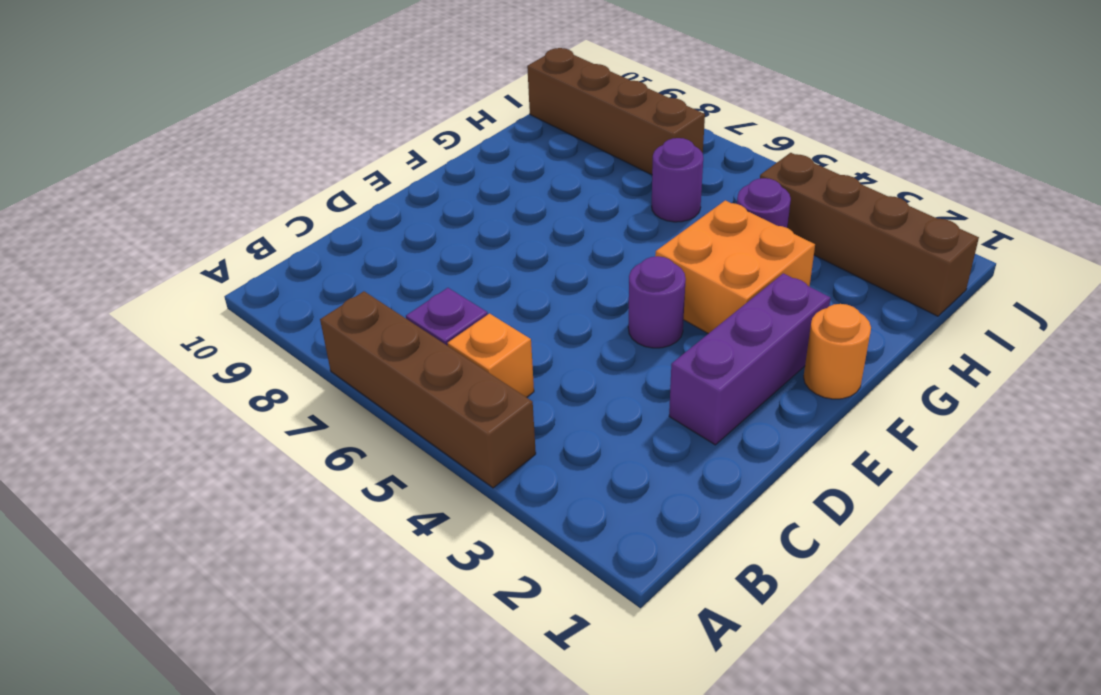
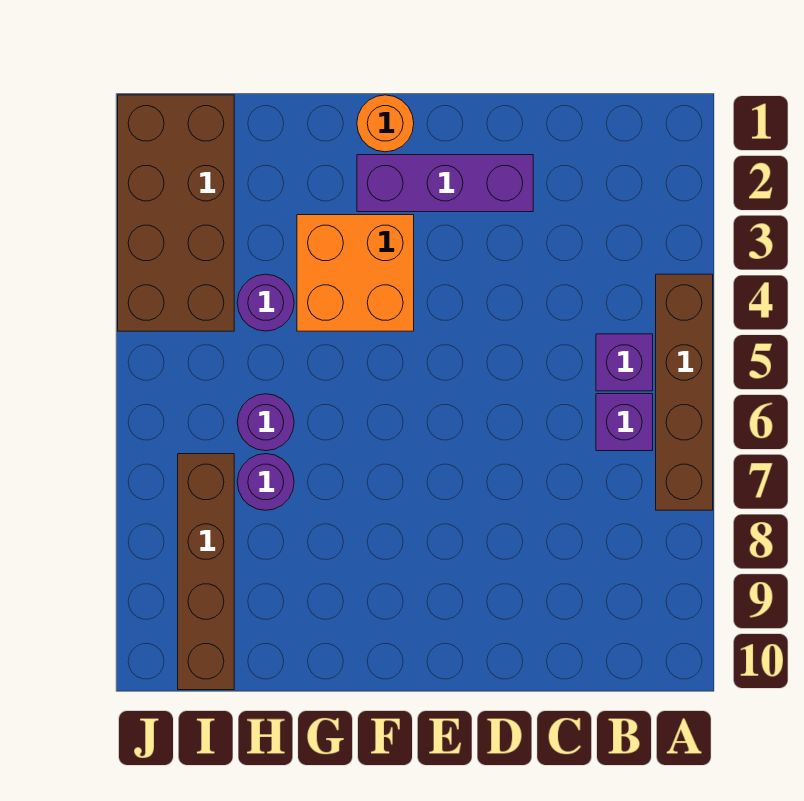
orange brick B5 level 1 -> purple brick B5 level 1
purple round brick E4 level 1 -> purple round brick H7 level 1
brown brick I1:I4 level 1 -> brown brick I1:J4 level 1

